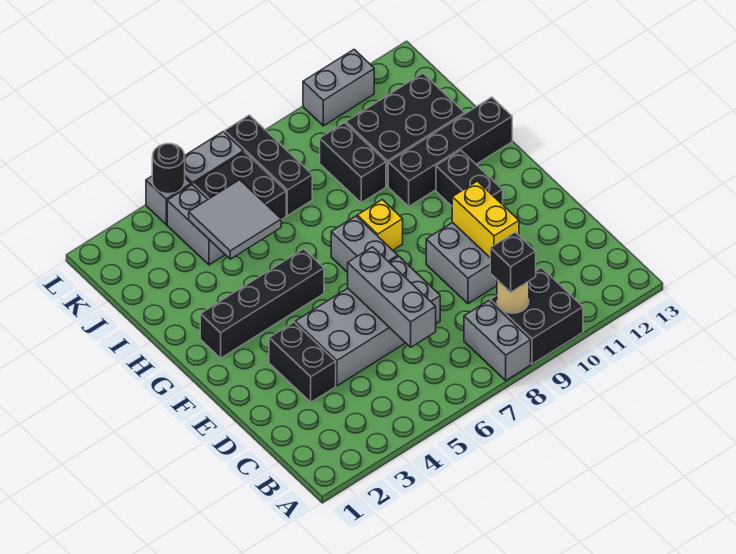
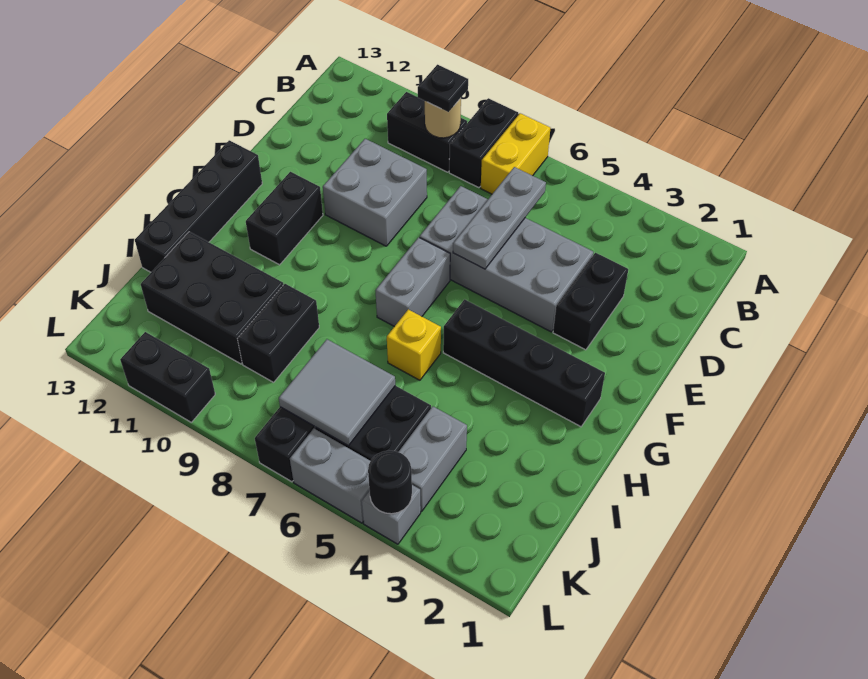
grey brick A8:B8 level 1 -> black brick A8:B8 level 1
black brick A9:B10 level 1 -> black brick B9:B10 level 1
black brick B9 level 3 -> black plate B9 level 3
grey brick C6:E6 level 2 -> grey plate C6:E6 level 2
yellow brick D10:E10 level 2 -> yellow brick A7:B7 level 1
yellow brick G8 level 1 -> yellow brick H6 level 1
black brick H10:H13 level 1 -> black brick F13:I13 level 1
grey tile I4:J5 level 2 -> grey tile J6:K7 level 2
grey brick L10:L11 level 1 -> black brick L10:L11 level 1

